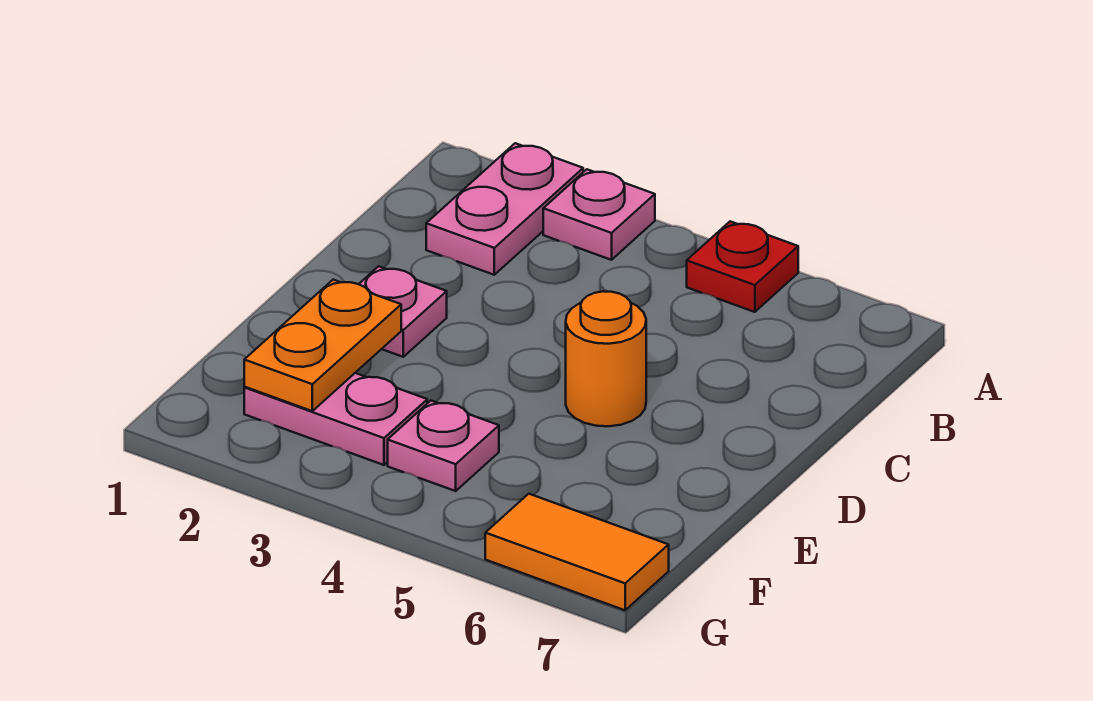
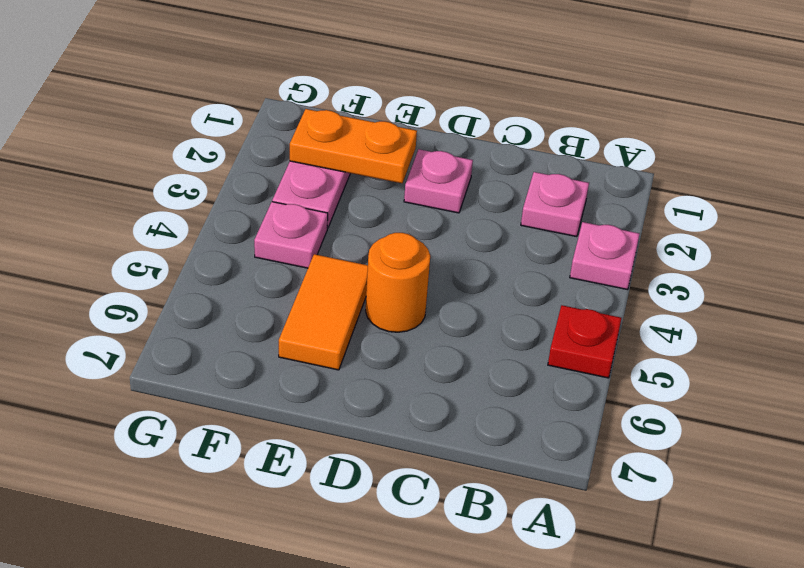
pink plate A2:B2 level 1 -> pink plate B2 level 1
orange tile G6:G7 level 1 -> orange tile E5:E6 level 1

